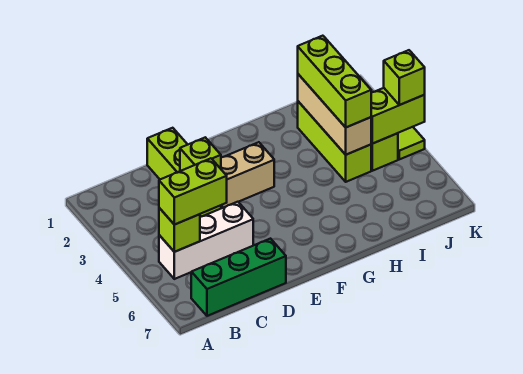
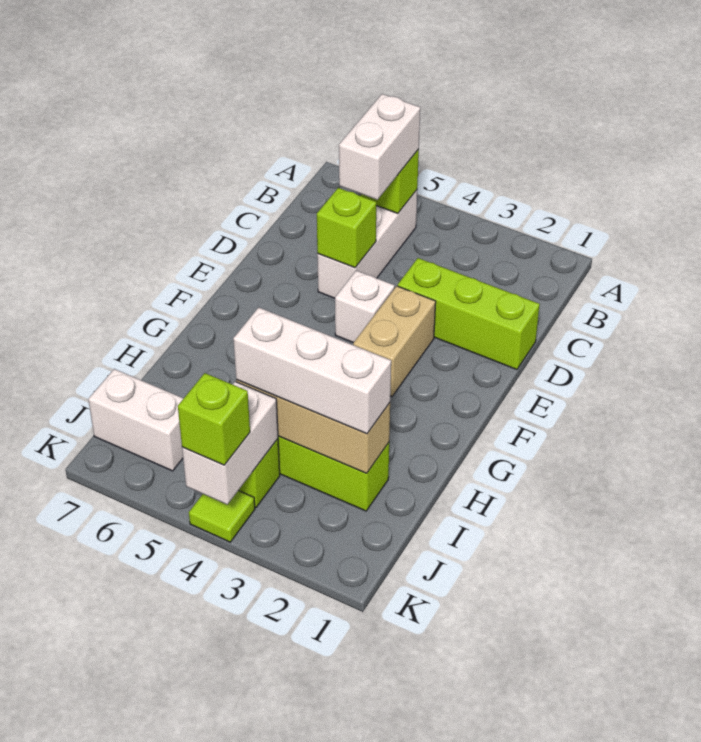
lime brick B5:C5 level 3 -> white brick B5:C5 level 3
green brick B7:D7 level 1 -> none
lime brick D3 level 2 -> lime brick D5 level 2
none -> white brick E4 level 1
lime brick I2:I4 level 3 -> white brick I2:I4 level 3
lime brick J4:K4 level 2 -> white brick J4:K4 level 2
none -> white brick J6:J7 level 1

